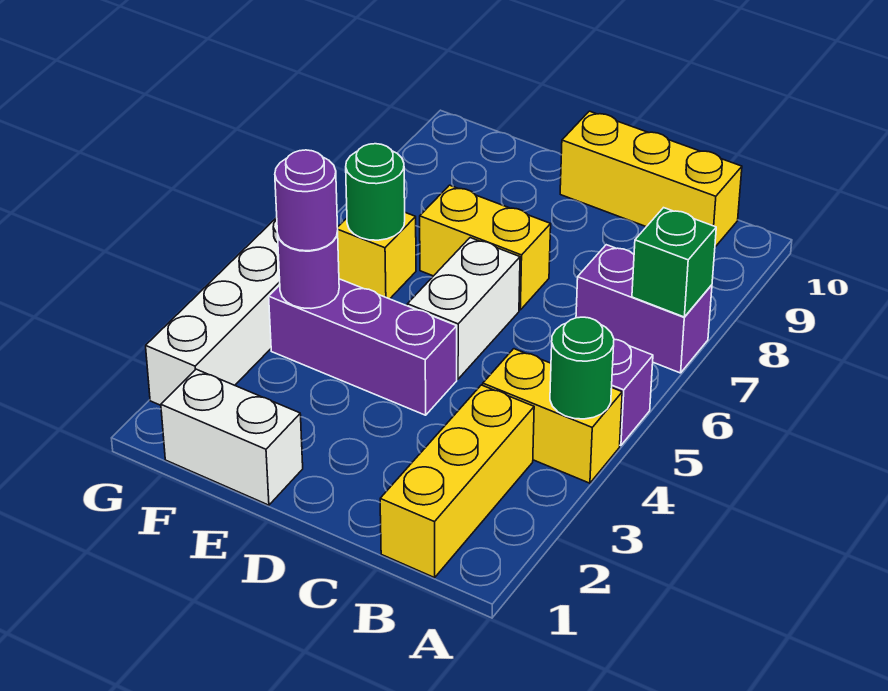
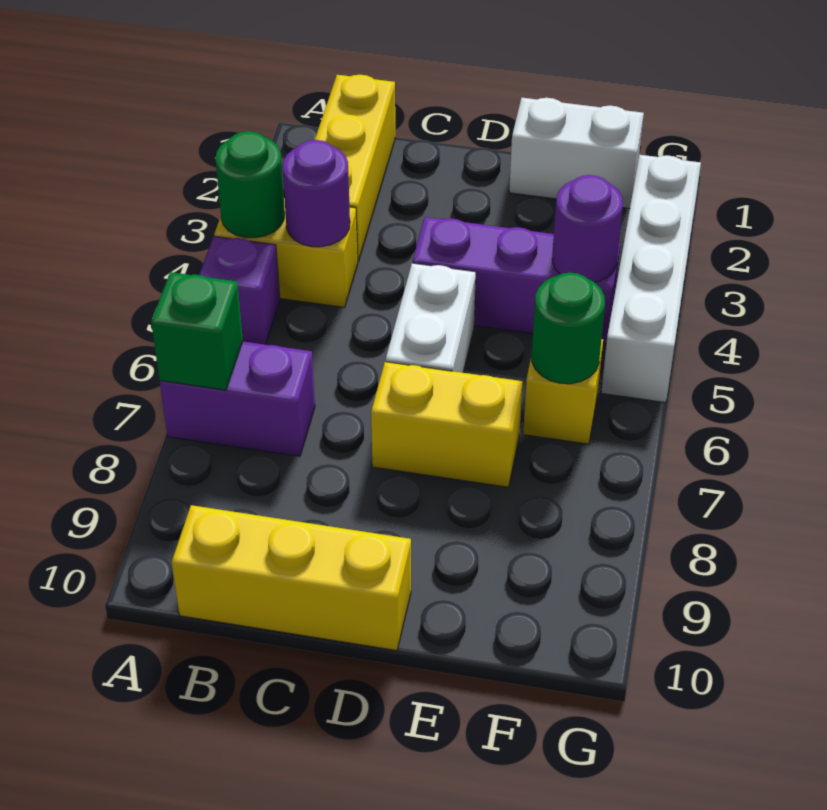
purple round brick F4 level 3 -> purple round brick B4 level 2

